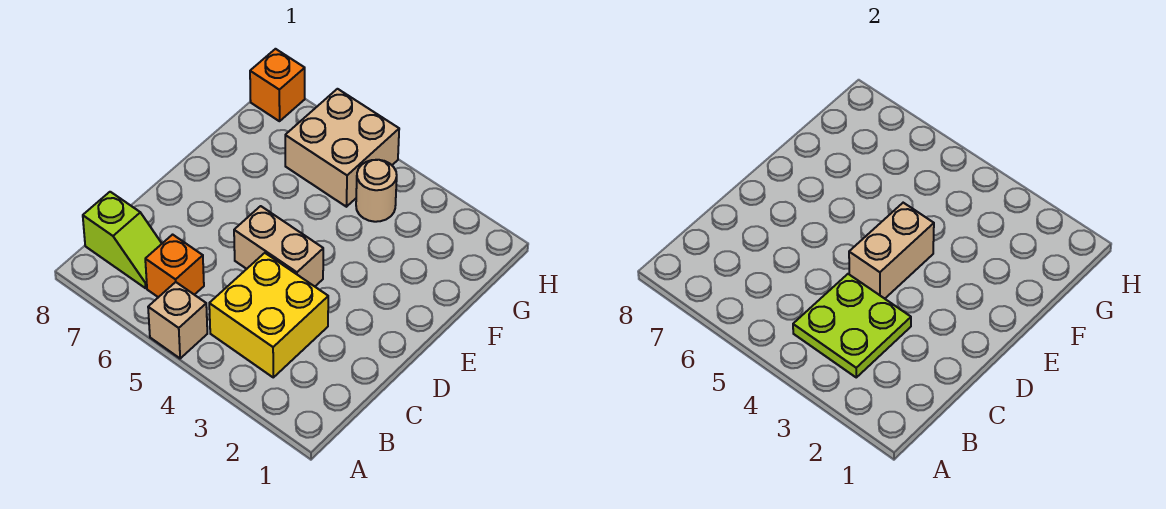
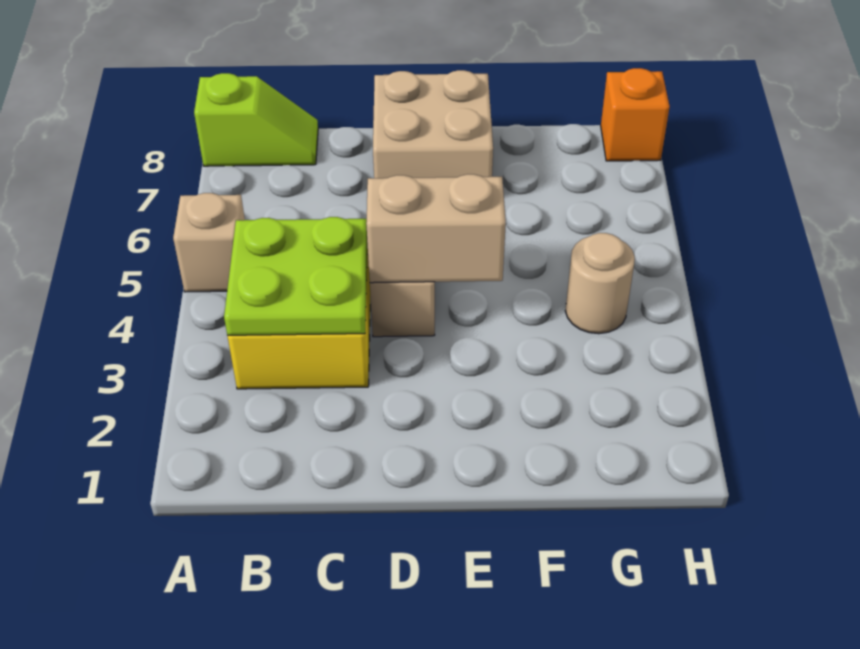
orange brick B6 level 1 -> none
lime slope B7:B8 level 1 top 8 -> lime slope A8:B8 level 1 top A
tan brick G5:H6 level 1 -> tan brick D7:E8 level 1

